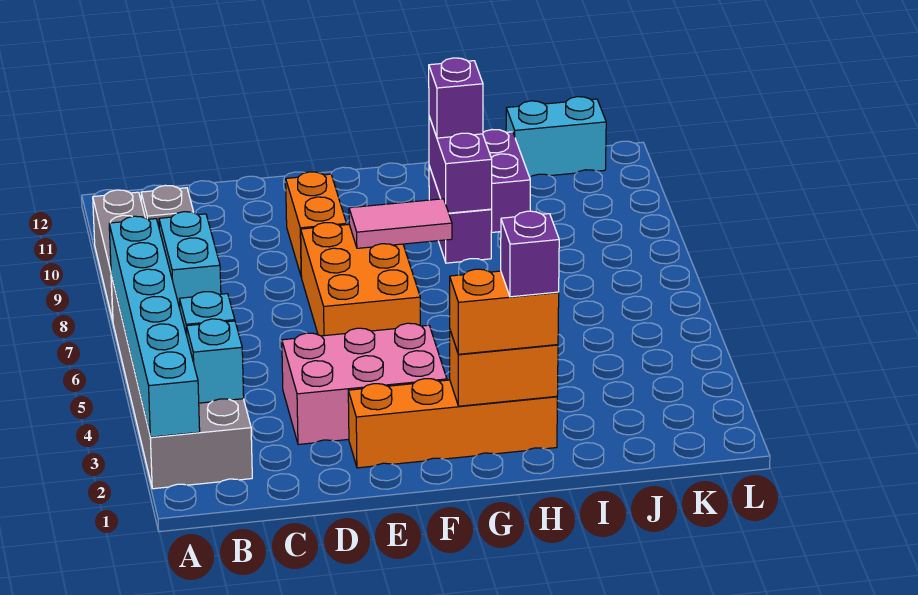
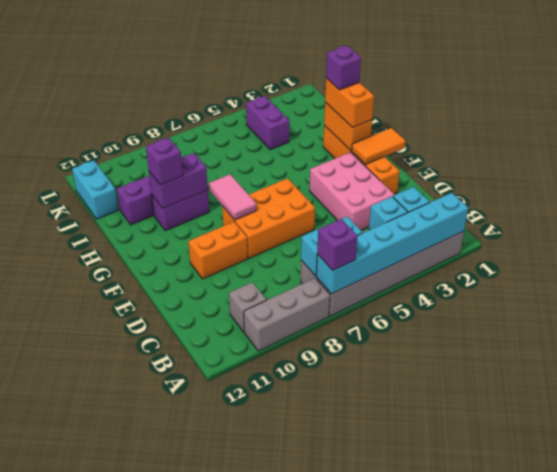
none -> purple brick A7 level 3
none -> orange tile F1:F2 level 2
none -> purple brick J4:K4 level 1

